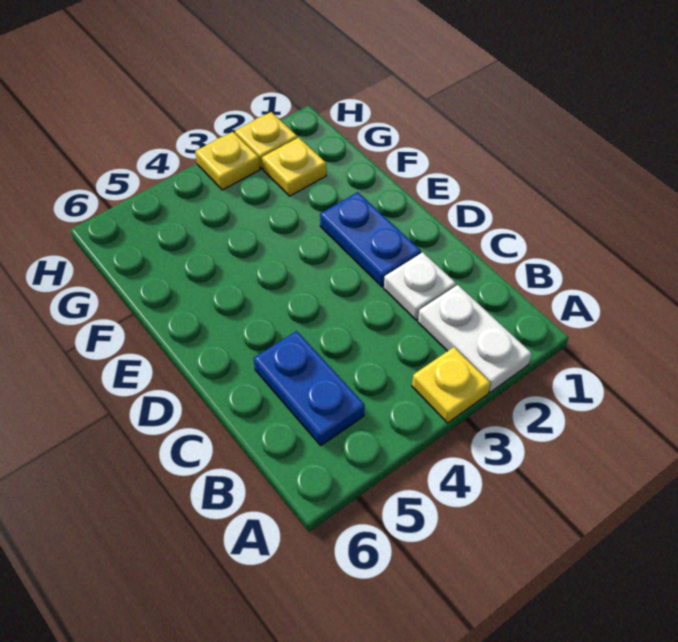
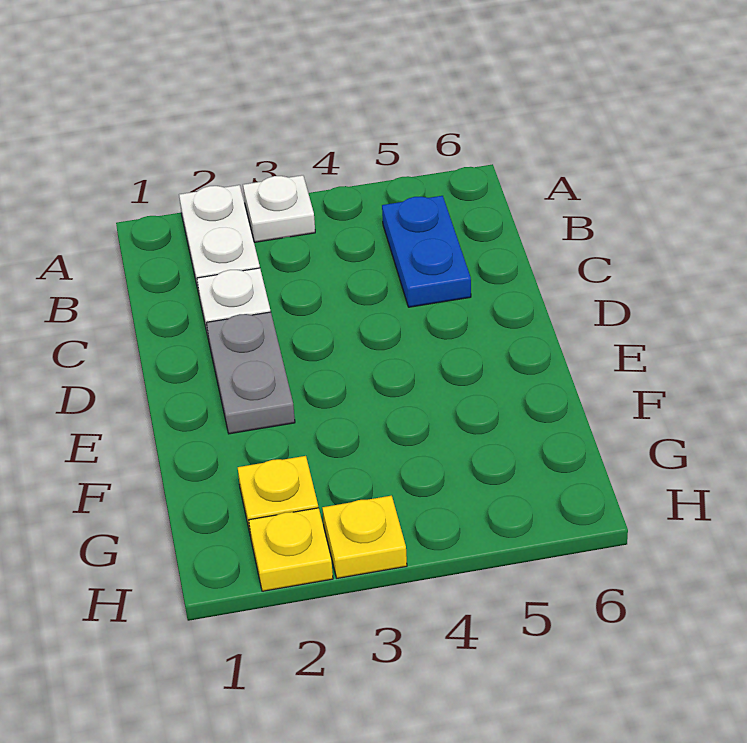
yellow plate A3 level 1 -> white plate A3 level 1
blue plate D2:E2 level 1 -> grey plate D2:E2 level 1

